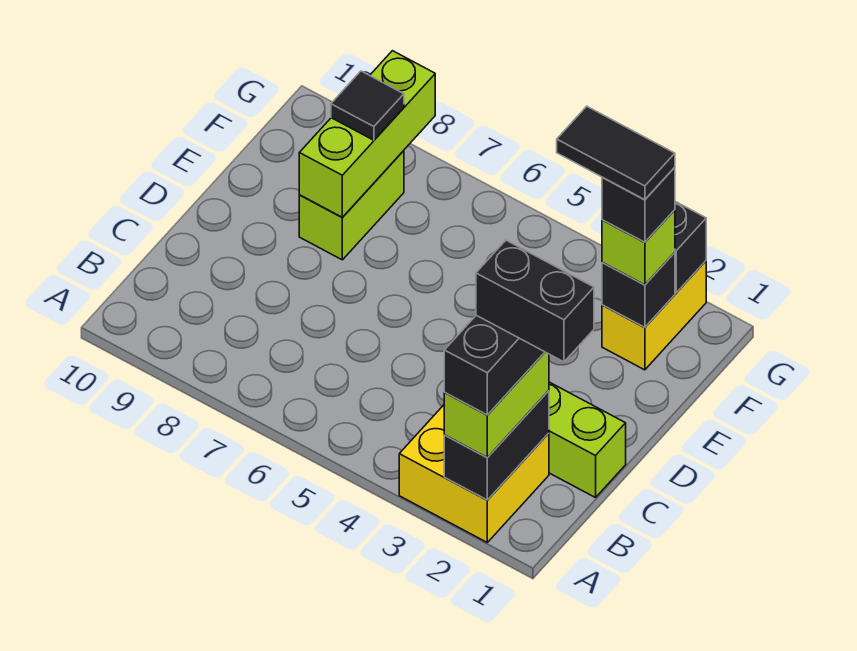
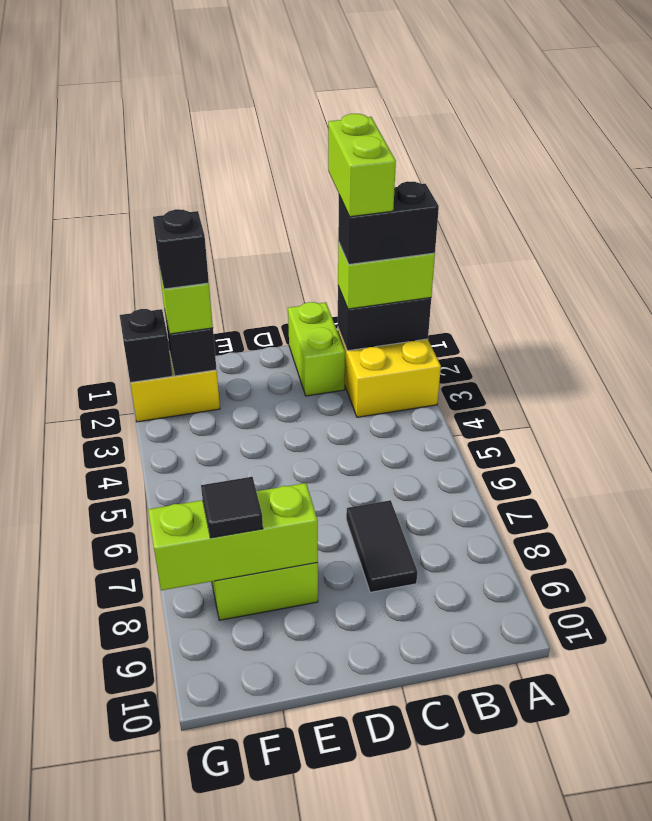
black brick B1:B2 level 5 -> lime brick B1:B2 level 5
black tile F2:F3 level 5 -> black tile C7:C8 level 1

